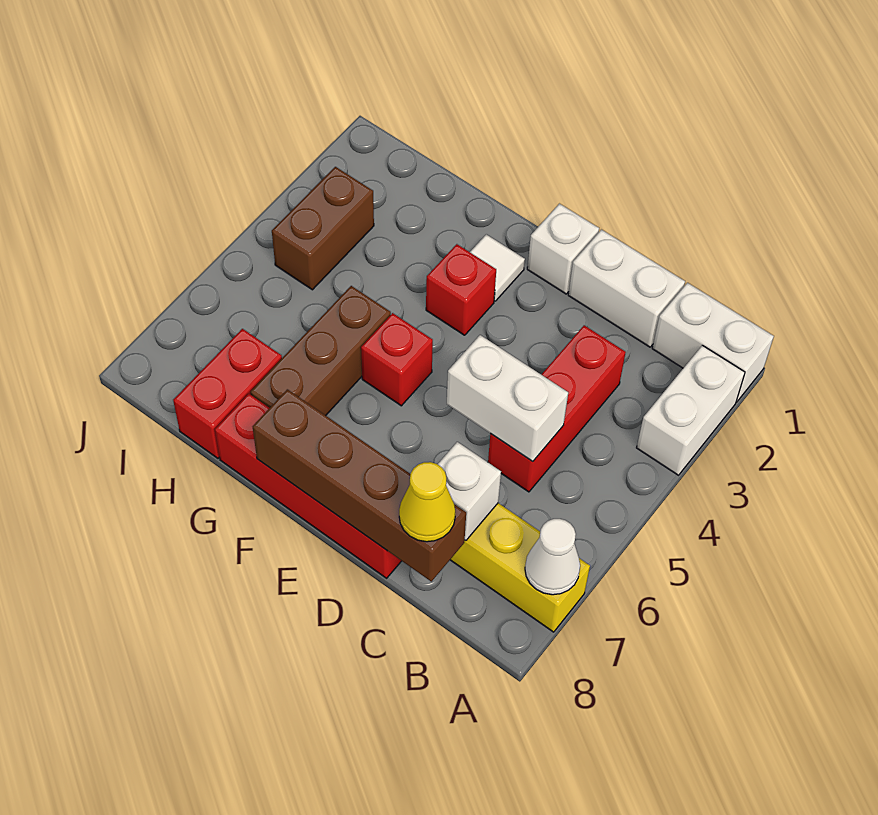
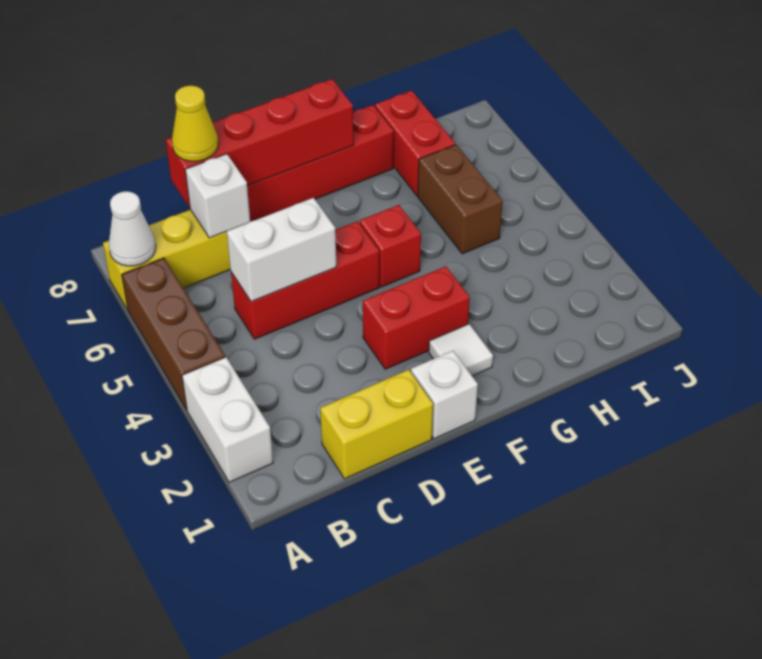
white brick A1:B1 level 1 -> none
white brick C1:D1 level 1 -> yellow brick C1:D1 level 1
red brick C3:C5 level 1 -> red brick C5:E5 level 1
brown brick C8:F8 level 2 -> red brick C8:F8 level 2
red brick F3 level 1 -> red brick E3:F3 level 1
brown brick G5:G7 level 1 -> brown brick A4:A6 level 1
brown brick I3:I4 level 1 -> brown brick H5:H6 level 1

